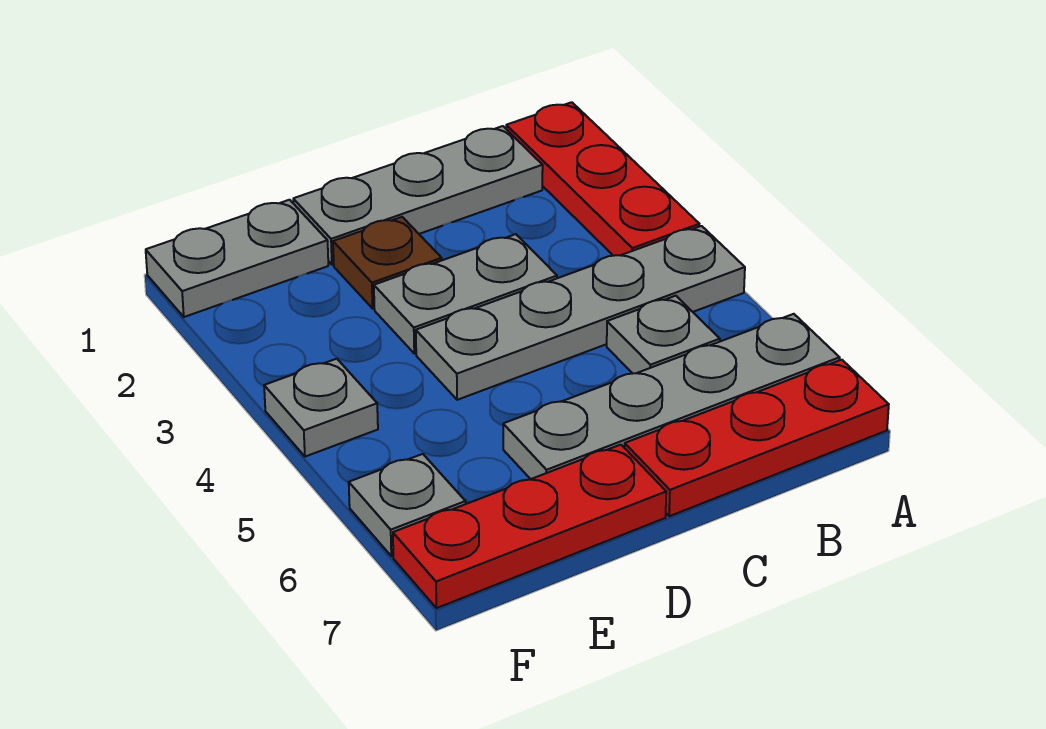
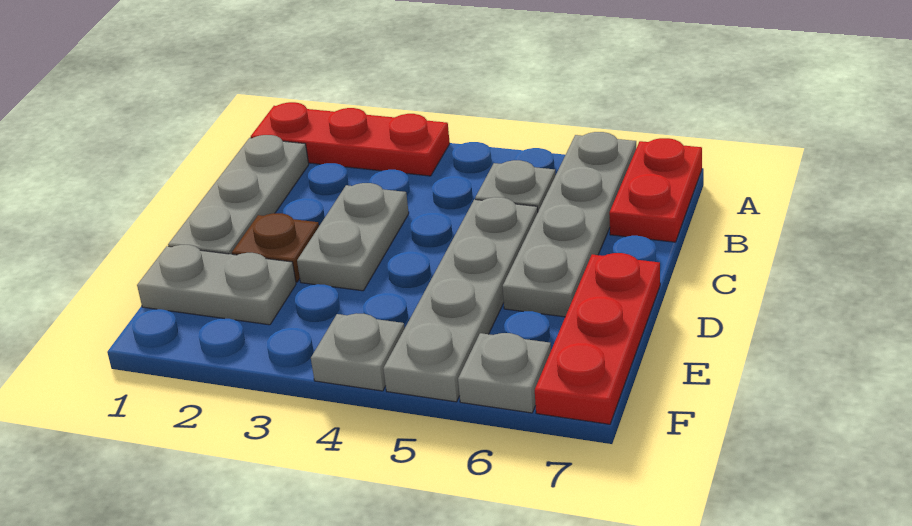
grey plate A4:D4 level 1 -> grey plate C5:F5 level 1
red plate A7:C7 level 1 -> red plate A7:B7 level 1
grey plate E1:F1 level 1 -> grey plate E1:E2 level 1

